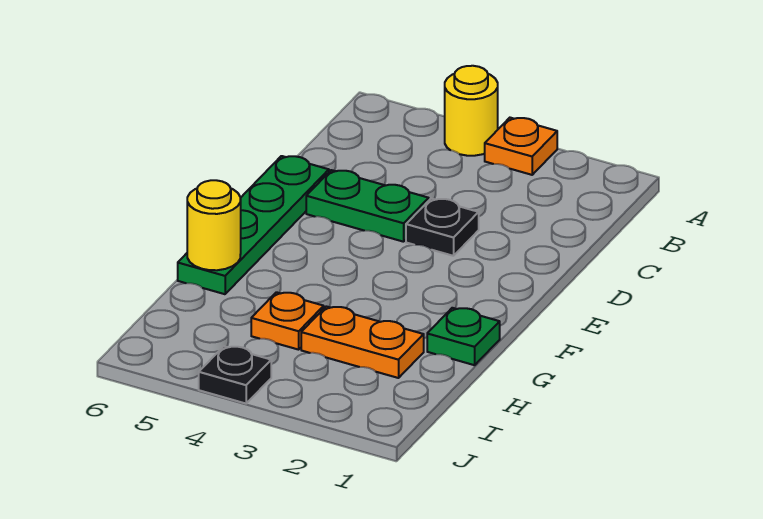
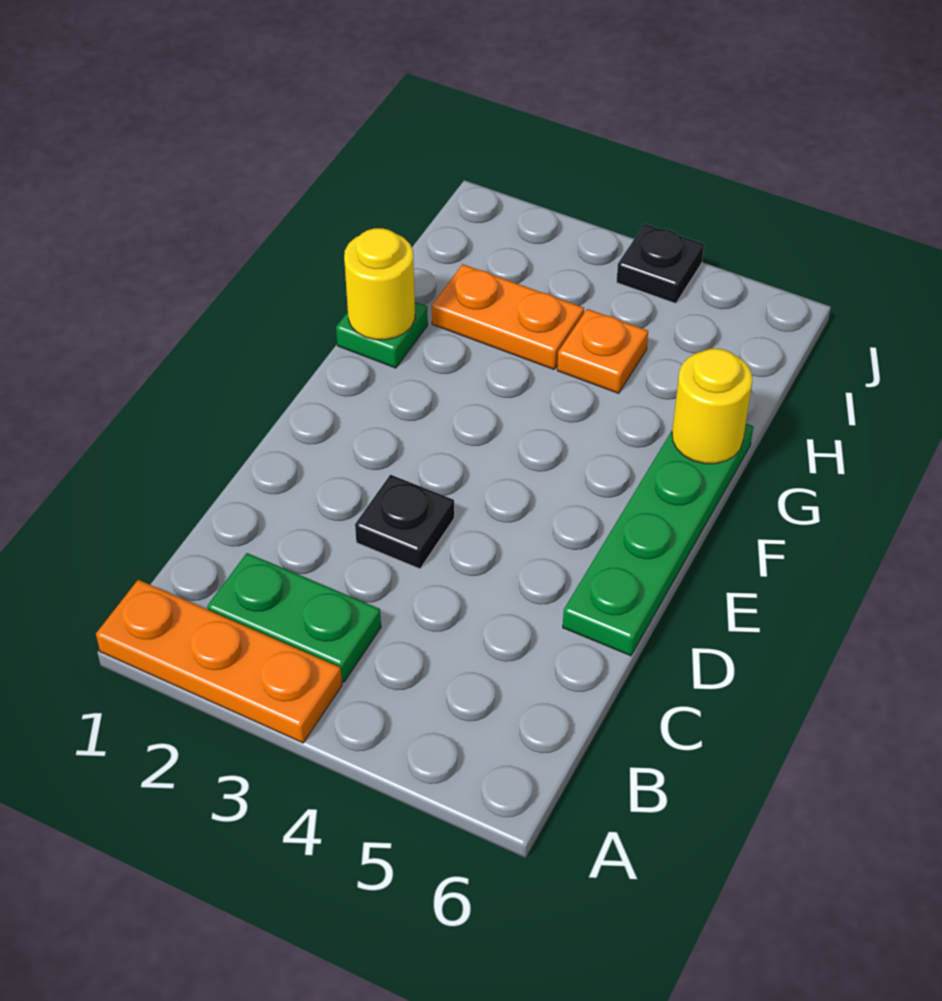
orange plate A3 level 1 -> orange plate A1:A3 level 1
yellow round brick A4 level 1 -> yellow round brick G1 level 2
green plate D4:D5 level 1 -> green plate B2:B3 level 1

